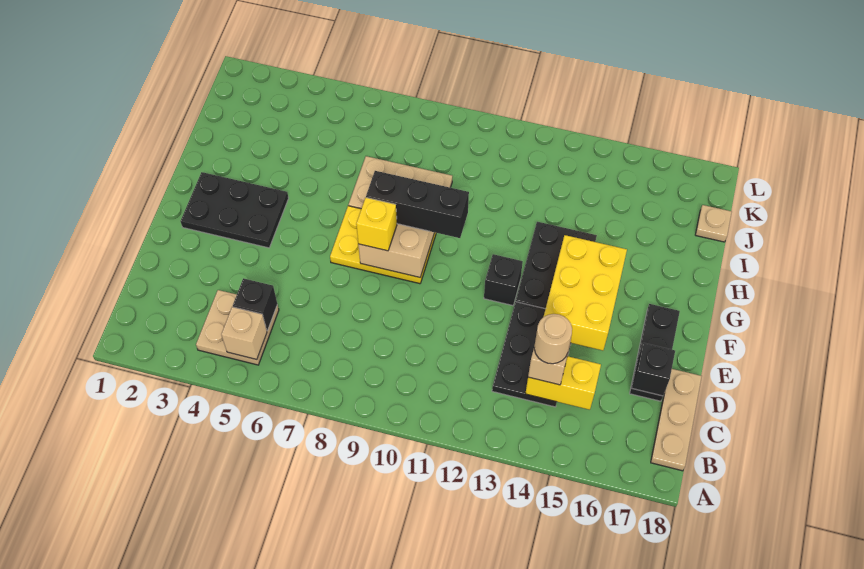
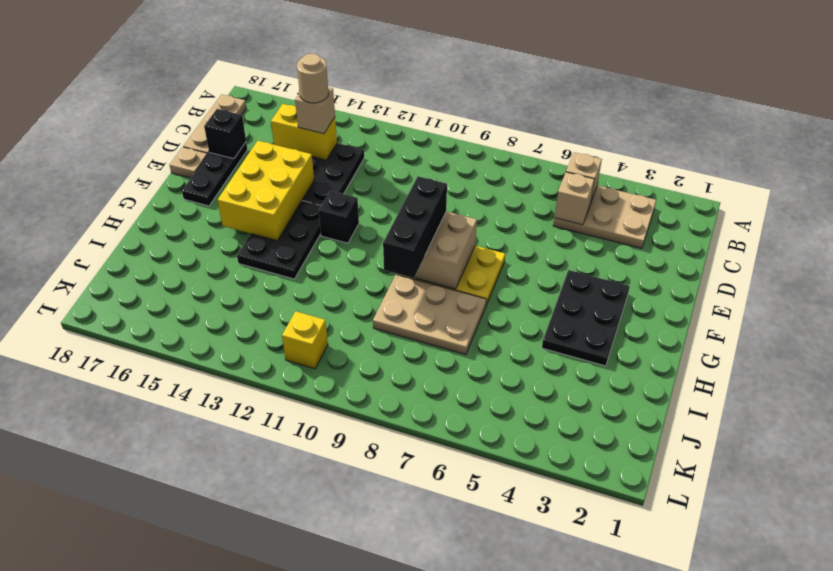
tan plate B4:C5 level 1 -> tan plate B3:C5 level 1
black brick C5 level 2 -> tan brick C5 level 2
black plate F2:G4 level 1 -> black plate F3:H4 level 1
yellow brick F8 level 3 -> yellow brick K11 level 1
black brick G8:G10 level 3 -> black brick F9:H9 level 3
tan plate J18 level 1 -> tan plate E18 level 1

